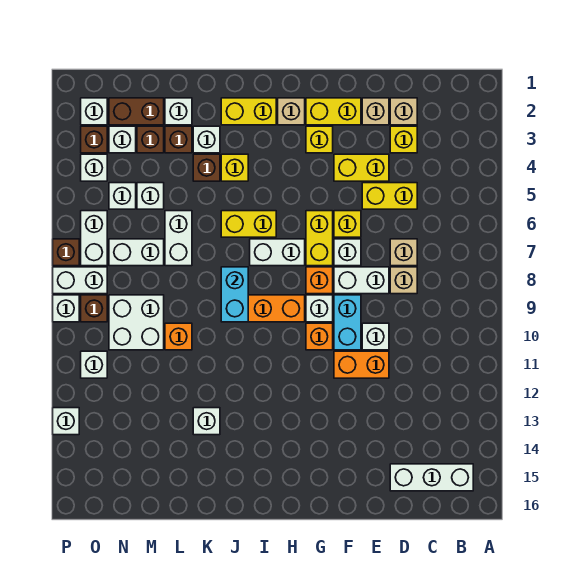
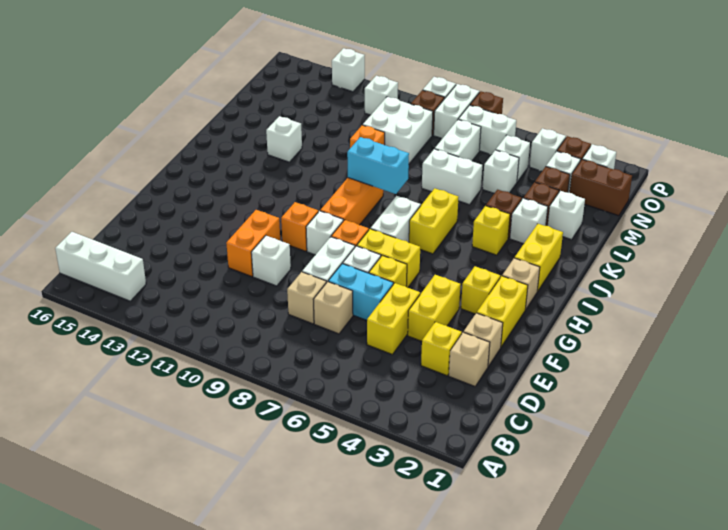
white brick B15:D15 level 1 -> white brick B14:B16 level 1
cyan brick F9:F10 level 1 -> cyan brick E6:E7 level 1
brown brick M2:N2 level 1 -> brown brick N1:N2 level 1

